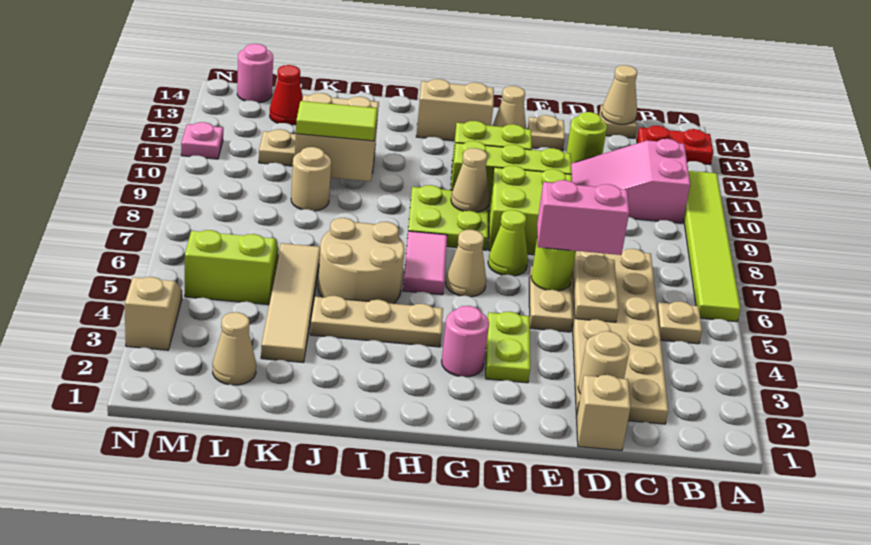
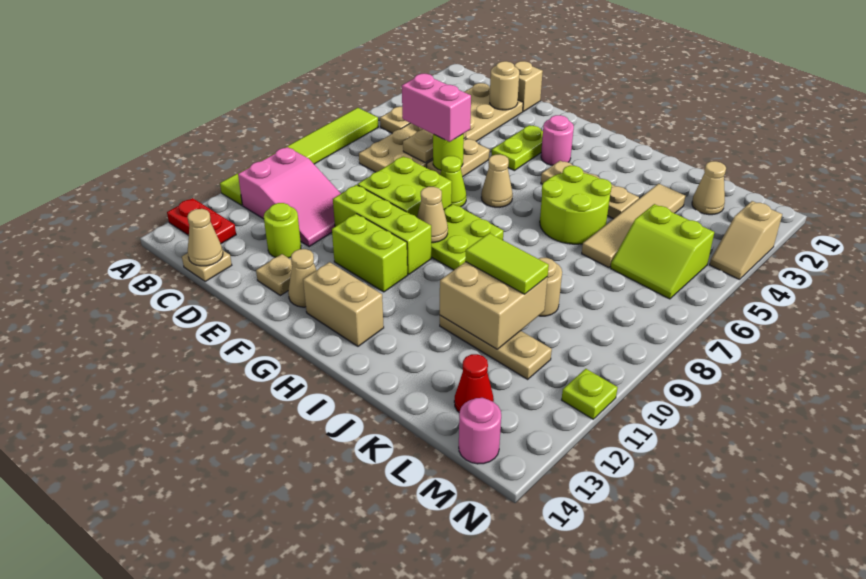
pink tile H6:H7 level 1 -> none
tan round brick I5:J6 level 1 -> lime round brick I5:J6 level 1
pink plate N11 level 1 -> lime plate N11 level 1

